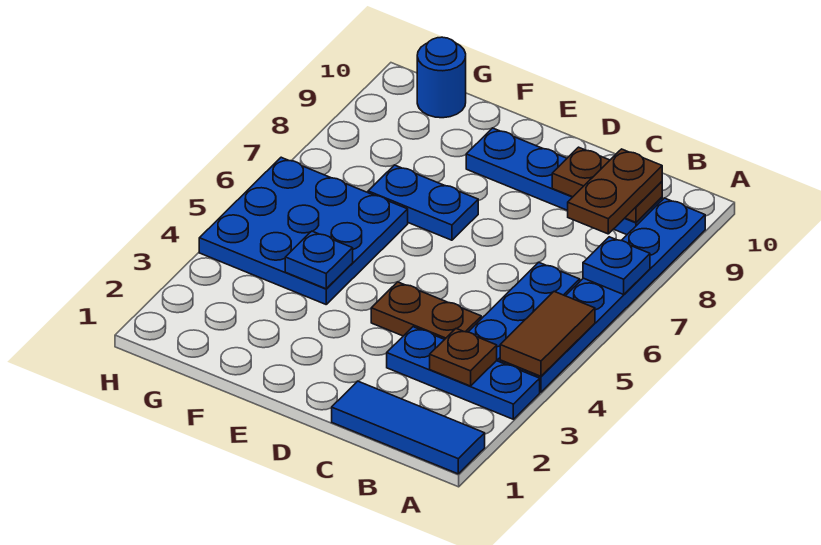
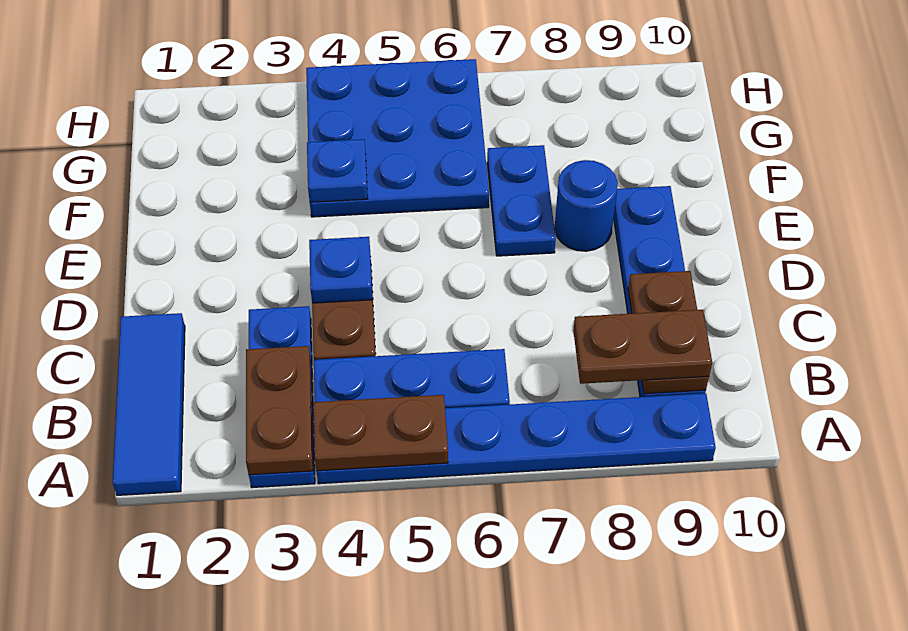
brown tile A4:A5 level 2 -> brown plate A4:A5 level 2
blue plate A7 level 2 -> blue plate D4 level 2
brown plate B3 level 2 -> brown plate A3:B3 level 2
blue round brick G10 level 1 -> blue round brick E8 level 1

